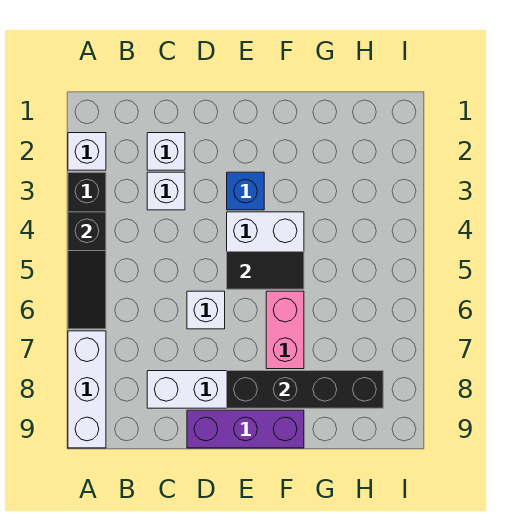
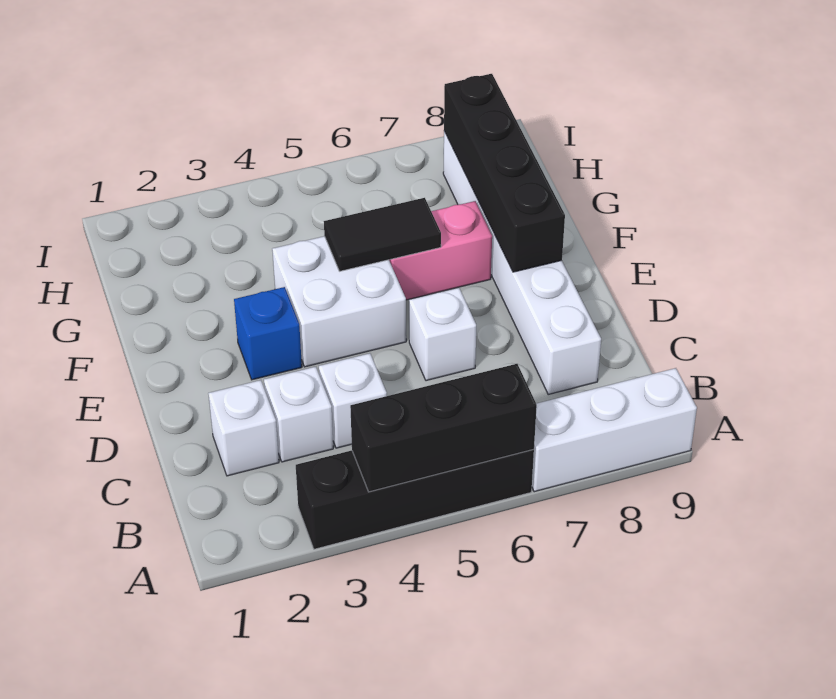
white brick A2 level 1 -> white brick C4 level 1
black slope A4:A6 level 2 top 4 -> black brick A4:A6 level 2
purple brick D9:F9 level 1 -> none
black tile E5:F5 level 2 -> black tile F5:F6 level 2

